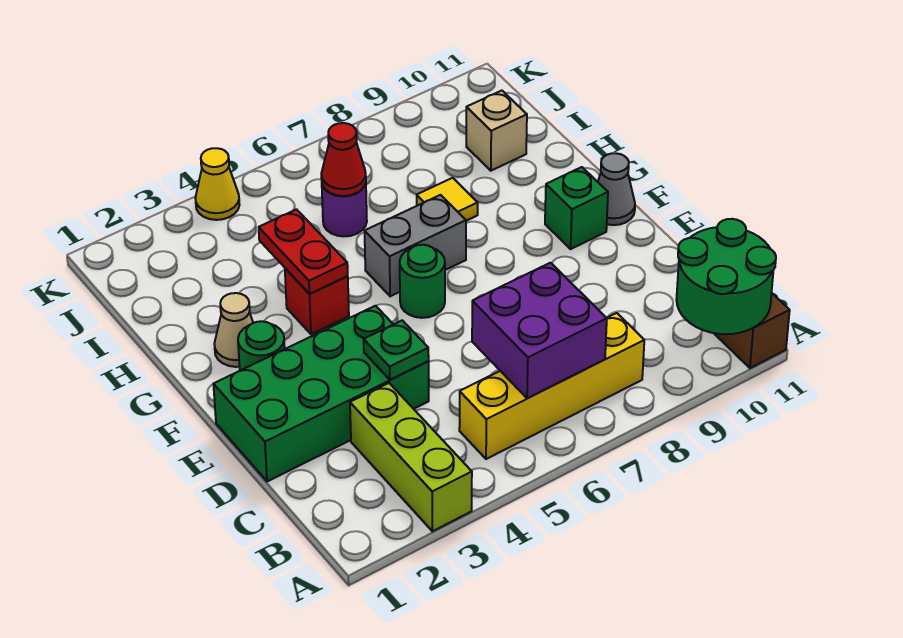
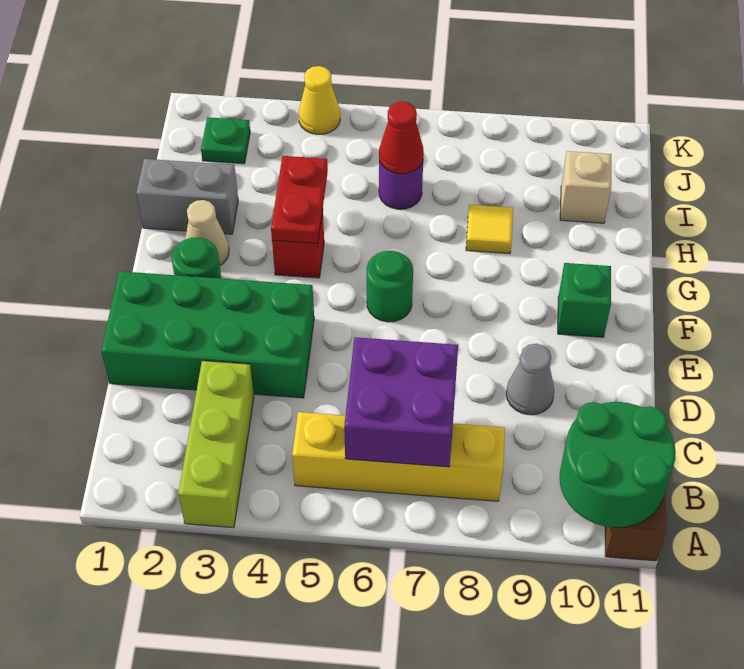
green plate D4 level 2 -> green plate J2 level 1
grey cone F11 level 1 -> grey cone D9 level 1
grey brick G6:G7 level 1 -> grey brick H1:H2 level 1

